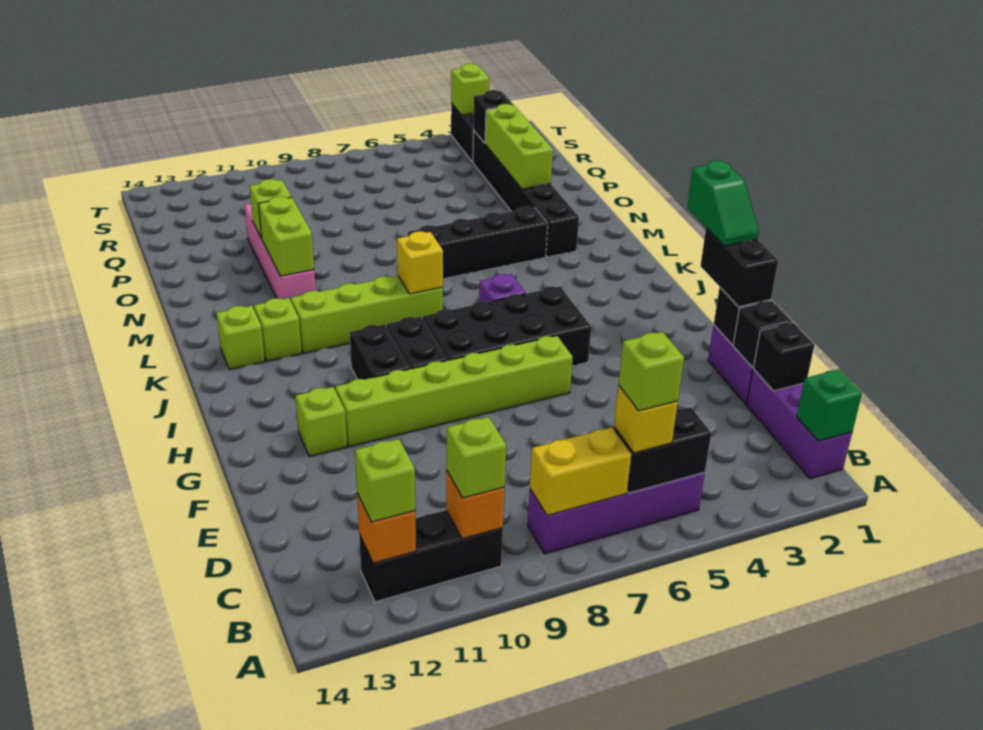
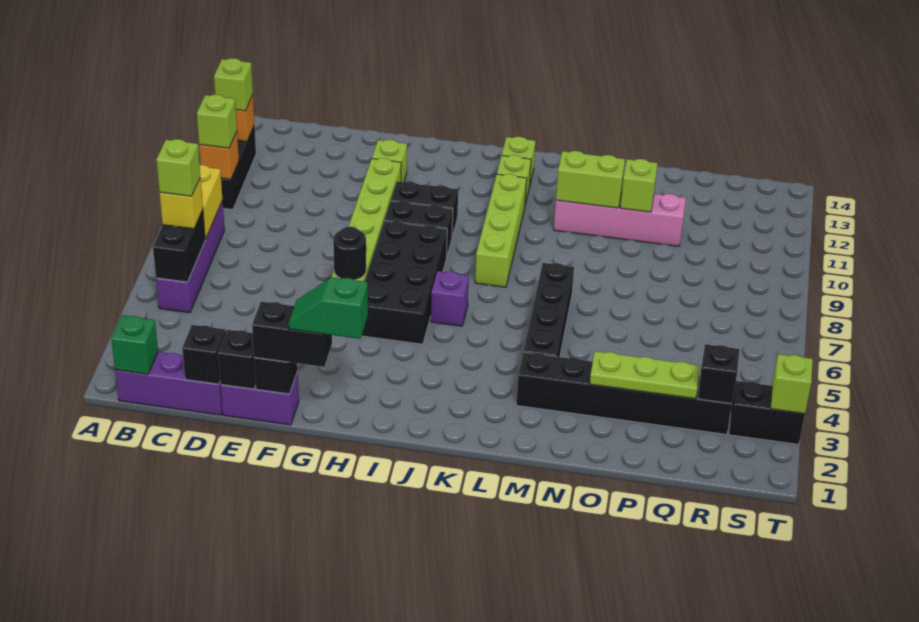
none -> black round brick G6 level 2
yellow brick K8 level 2 -> none
lime brick O3:Q3 level 2 -> lime plate O3:Q3 level 2

